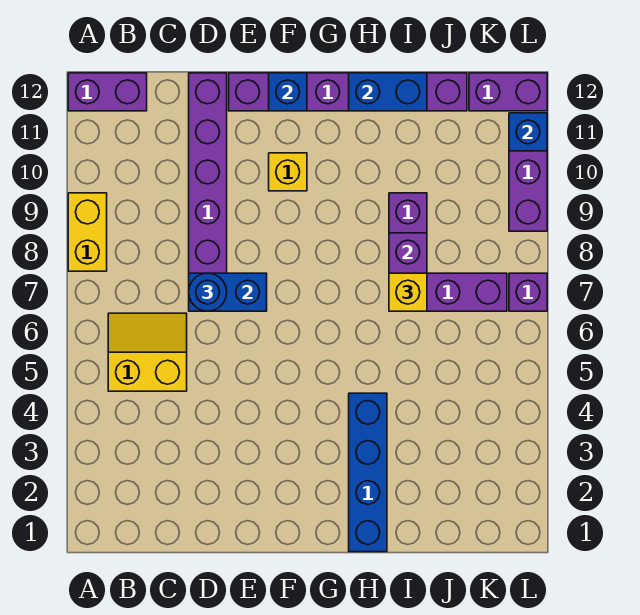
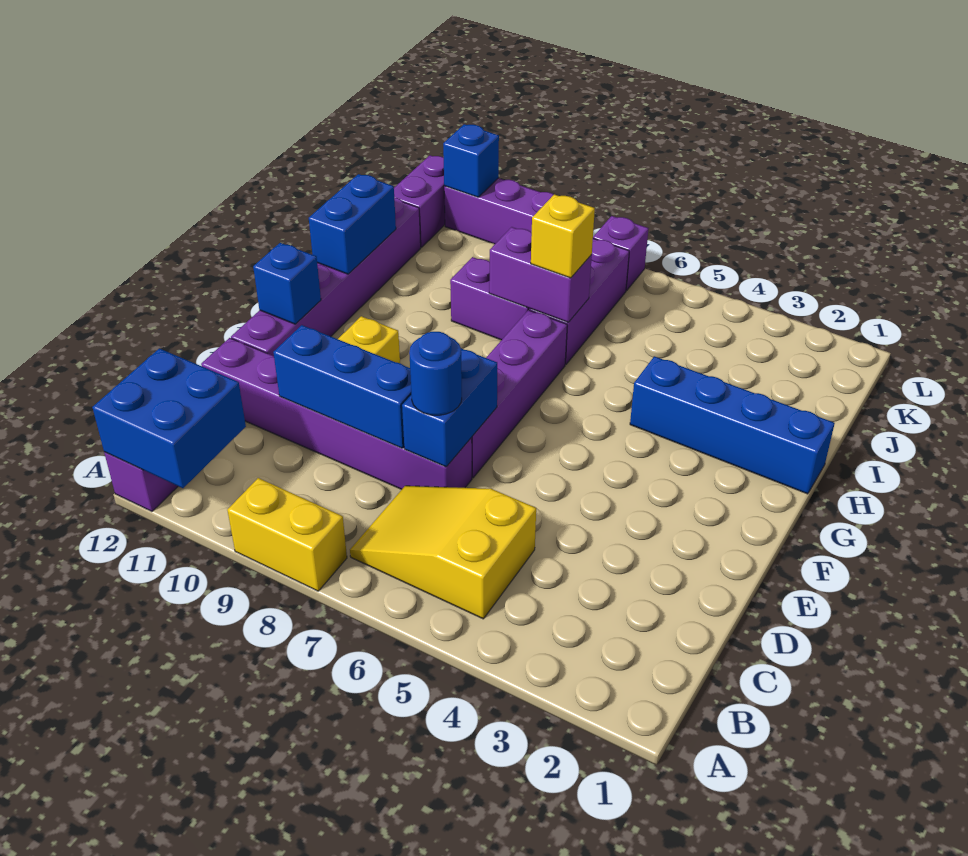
none -> blue brick A11:B12 level 2
yellow slope B5:C6 level 1 top 5 -> yellow slope B5:C7 level 1 top 5
none -> blue brick D8:D10 level 2
none -> purple brick E7:H7 level 1

